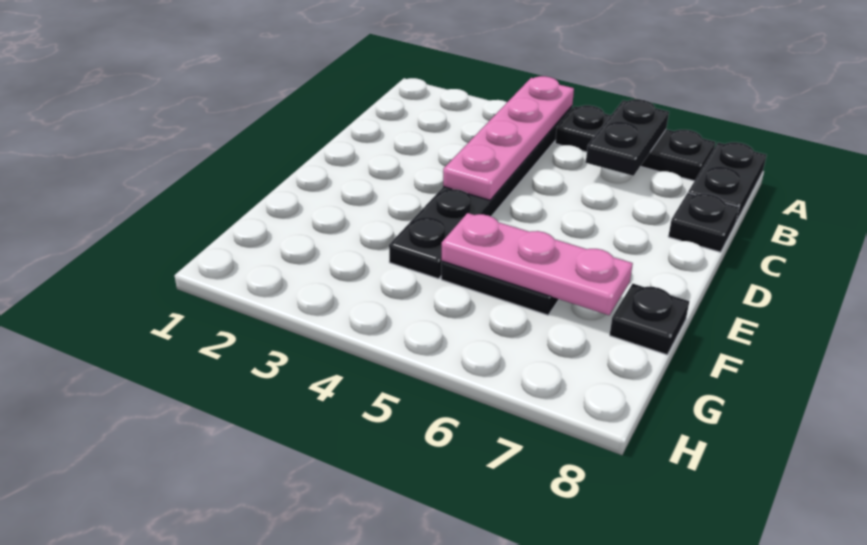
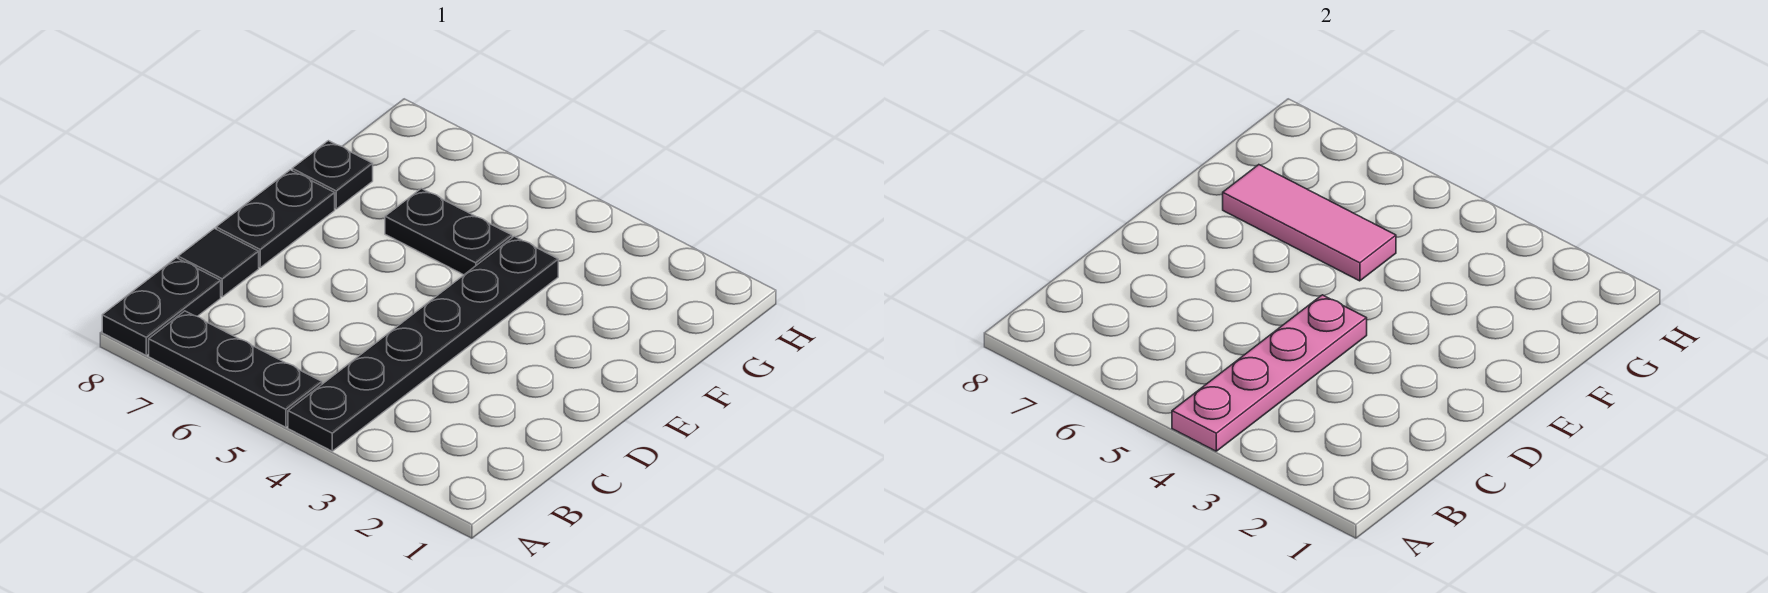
black plate A6:B6 level 2 -> black plate D8:E8 level 1
black plate C8 level 1 -> black tile C8 level 1
pink plate F5:F7 level 2 -> pink tile F5:F7 level 2

